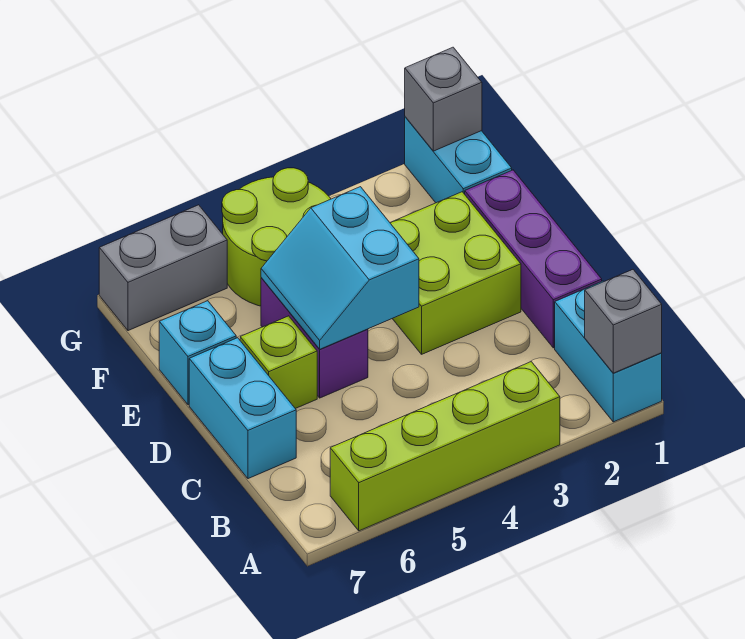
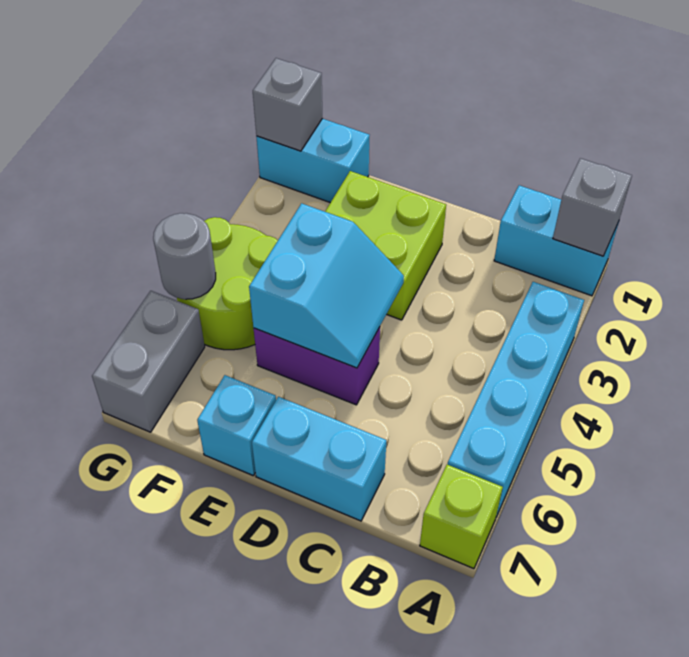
lime brick A3:A6 level 1 -> cyan brick A3:A6 level 1
purple brick C1:E1 level 1 -> none
cyan slope D4:E5 level 2 top 4 -> cyan slope D4:E5 level 2 top E
lime brick D6 level 1 -> lime brick A7 level 1
none -> grey round brick G5 level 2

